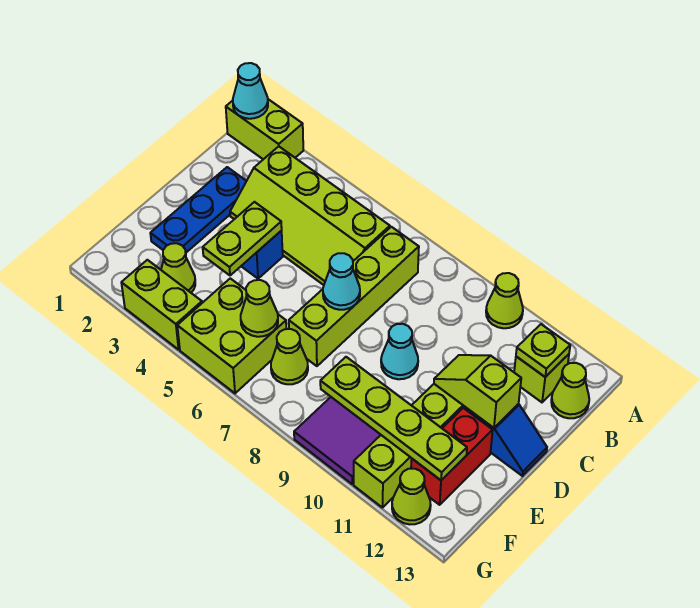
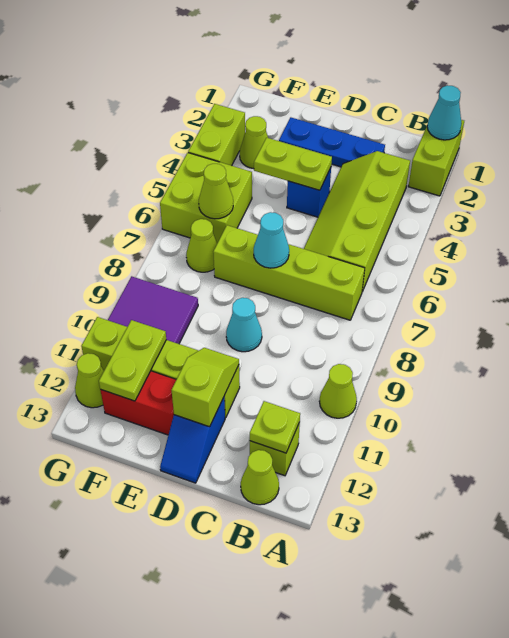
lime plate F9:F12 level 2 -> lime plate F11:F12 level 2

